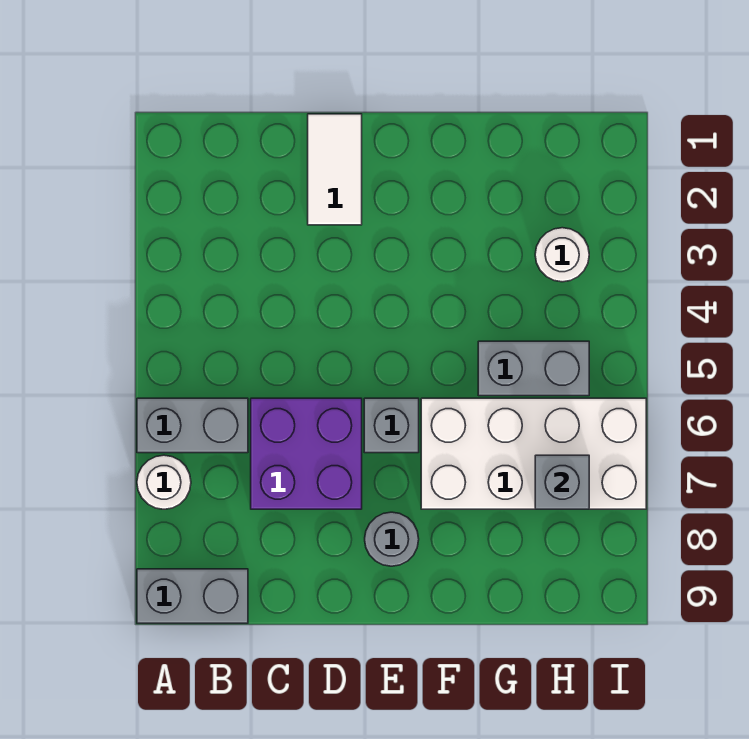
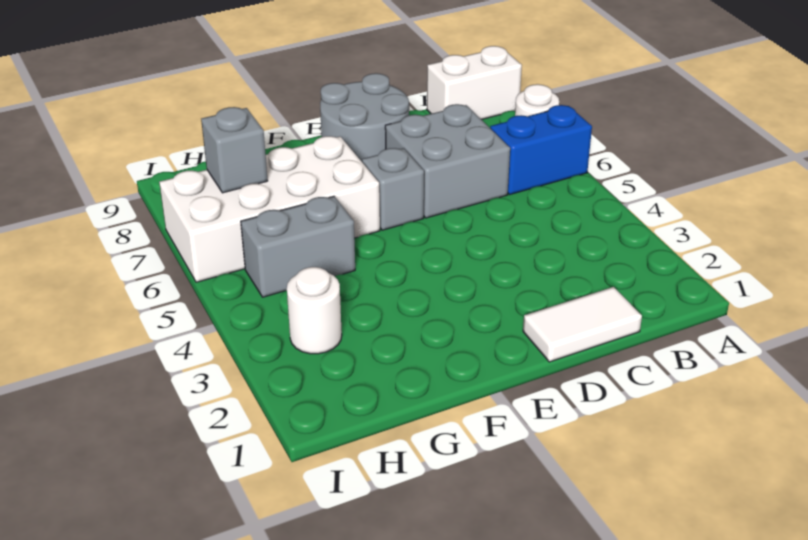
grey brick A6:B6 level 1 -> blue brick A6:B6 level 1
grey brick A9:B9 level 1 -> white brick A9:B9 level 1
purple brick C6:D7 level 1 -> grey brick C6:D7 level 1
white tile D1:D2 level 1 -> white tile C1:D1 level 1
grey round brick E8 level 1 -> grey round brick D8:E9 level 1

